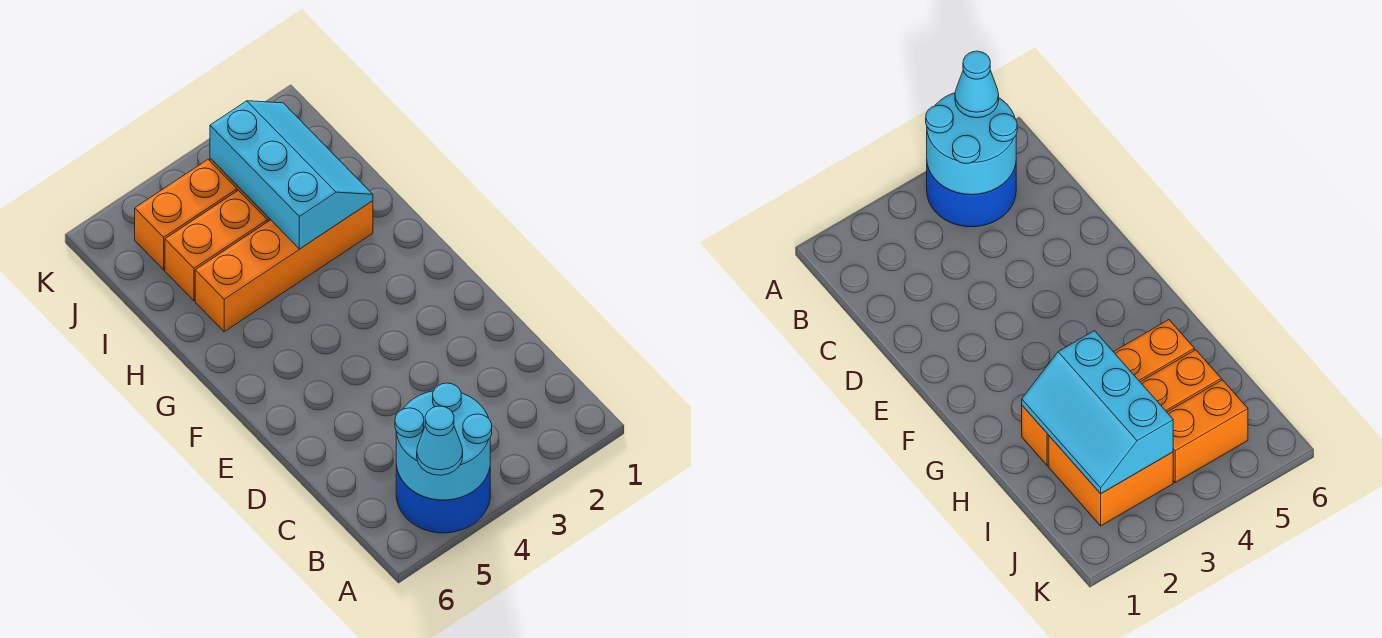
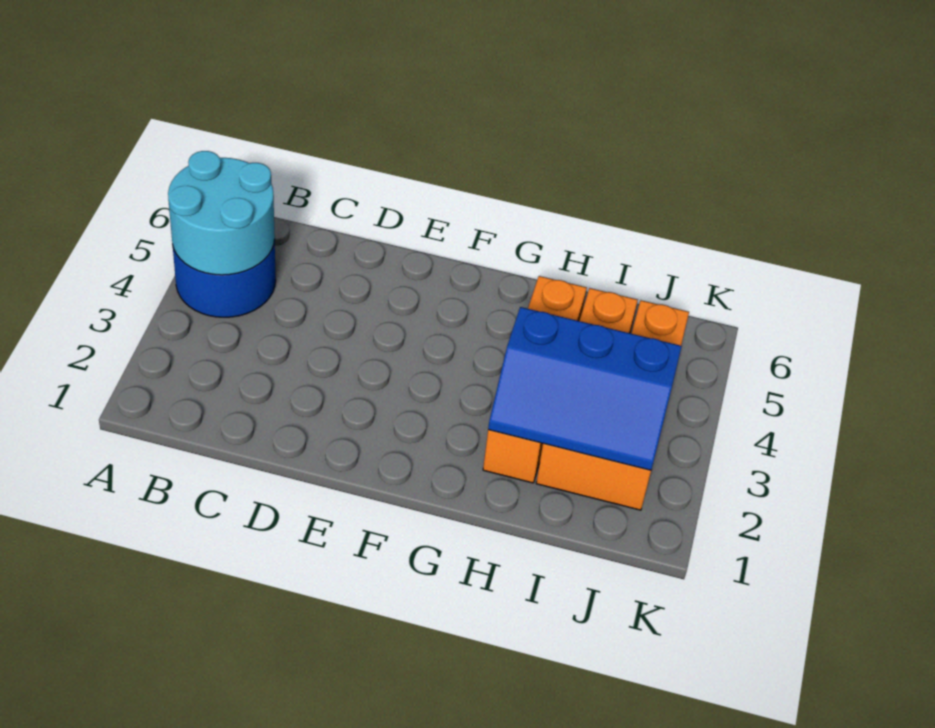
cyan cone A5 level 3 -> none
cyan slope H2:J3 level 2 top 3 -> blue slope H2:J3 level 2 top 3

